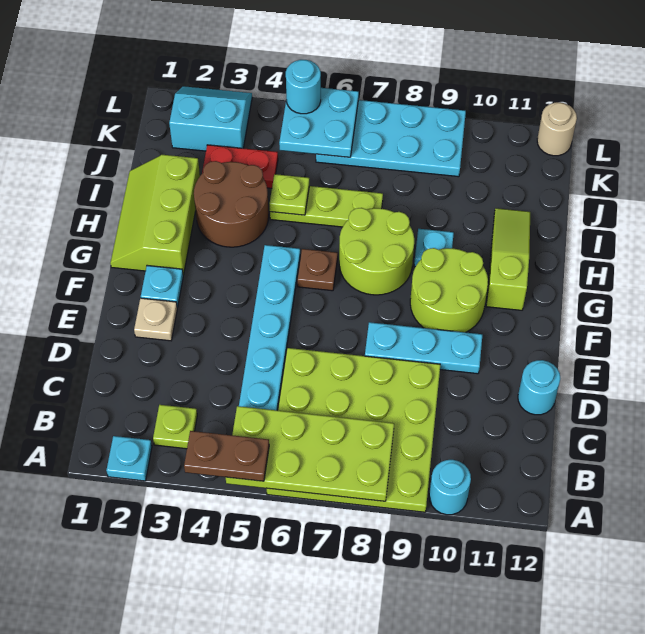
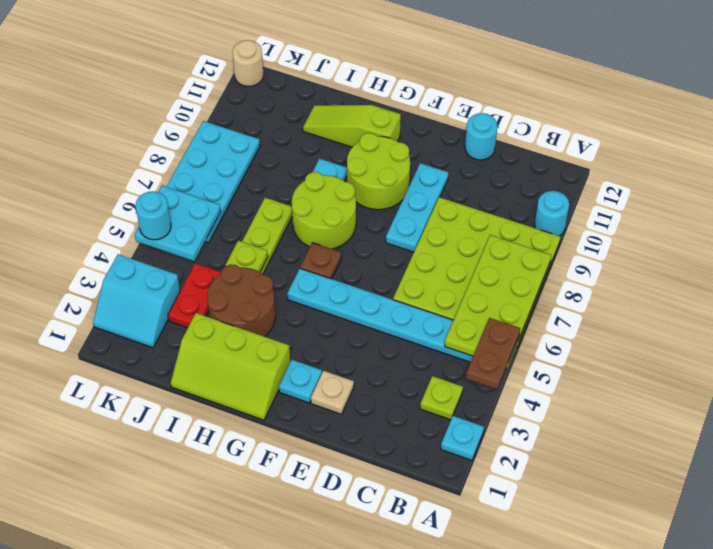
cyan slope K2:L3 level 1 top K -> cyan slope K2:L3 level 1 top 3

